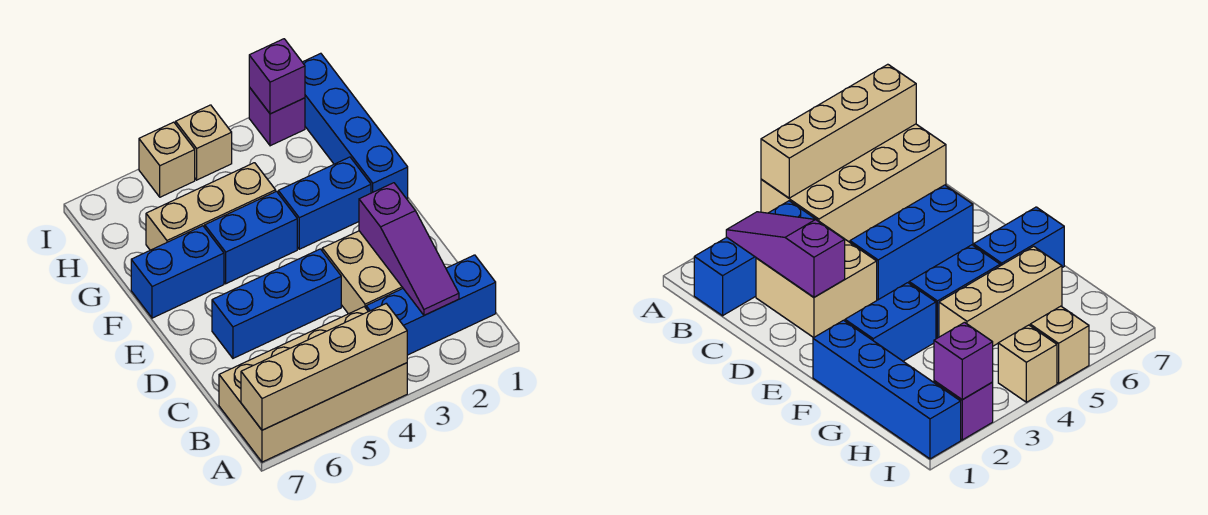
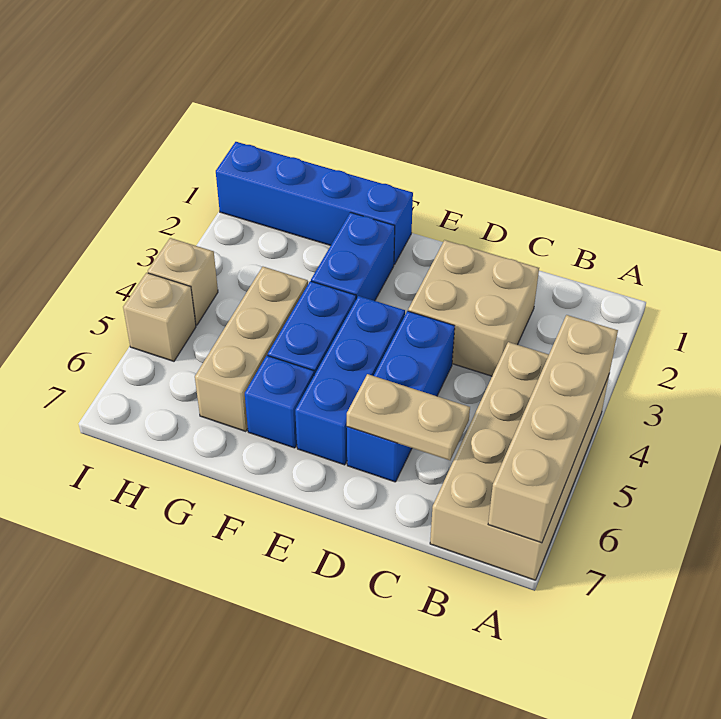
blue brick B1:B3 level 1 -> blue brick E4:E6 level 1
purple slope B2:D2 level 2 top D -> none
none -> tan plate C6:D6 level 2
blue brick F6:F7 level 1 -> blue brick F6 level 1
purple brick I2 level 1 -> none
purple brick I2 level 2 -> none

